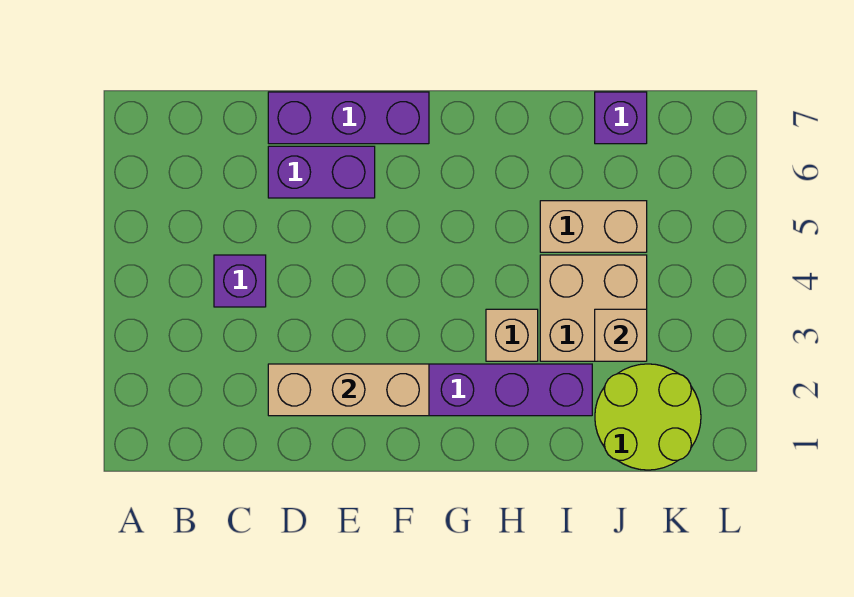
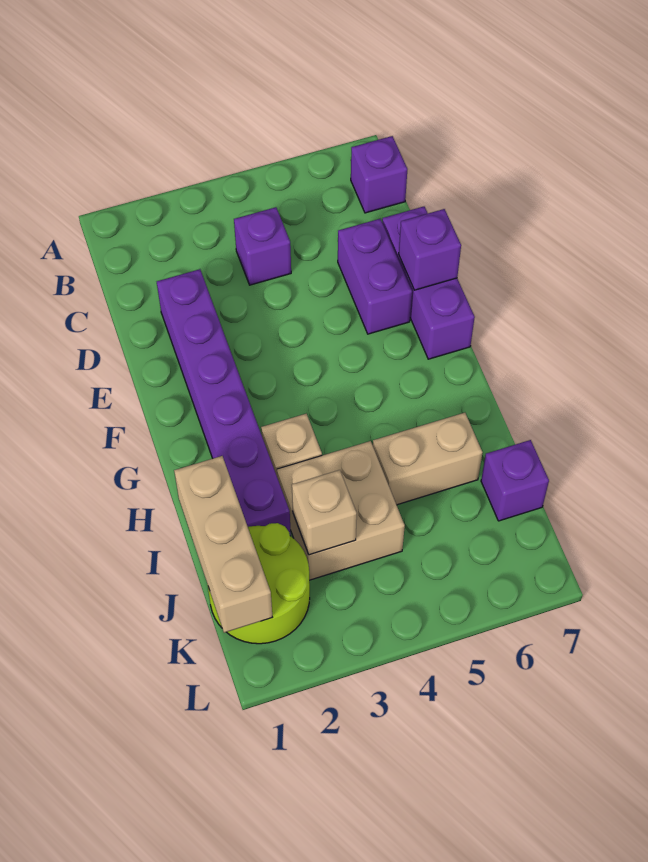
none -> purple brick B7 level 1
tan brick D2:F2 level 2 -> tan brick I1:K1 level 2
none -> purple brick E7 level 2
tan brick I5:J5 level 1 -> tan brick I5:I6 level 1

